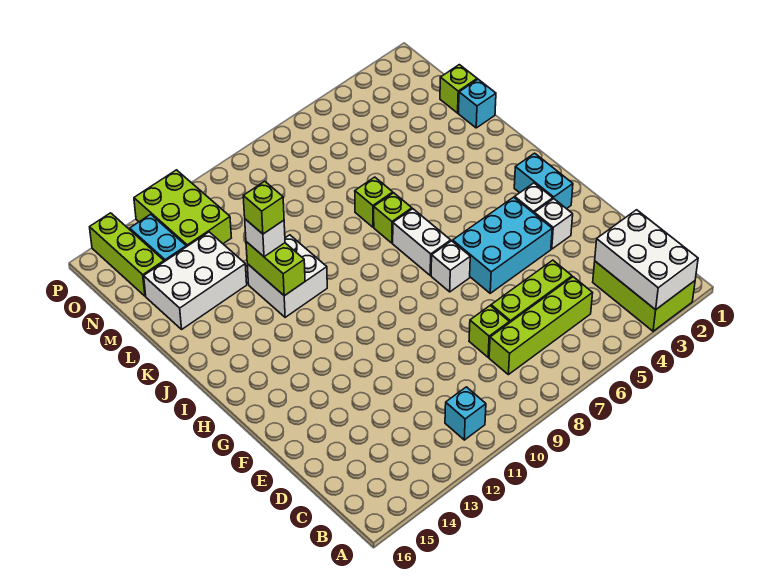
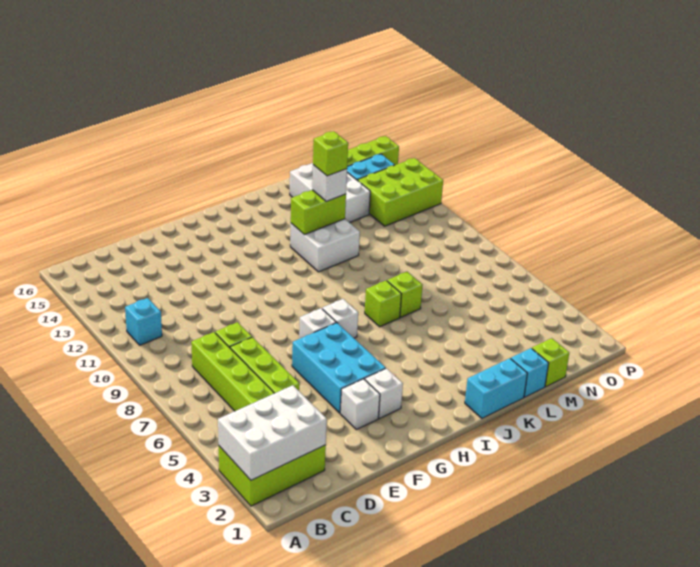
cyan brick G2:H2 level 1 -> cyan brick J1:K1 level 1
white brick H7:I7 level 1 -> white brick H7 level 1

